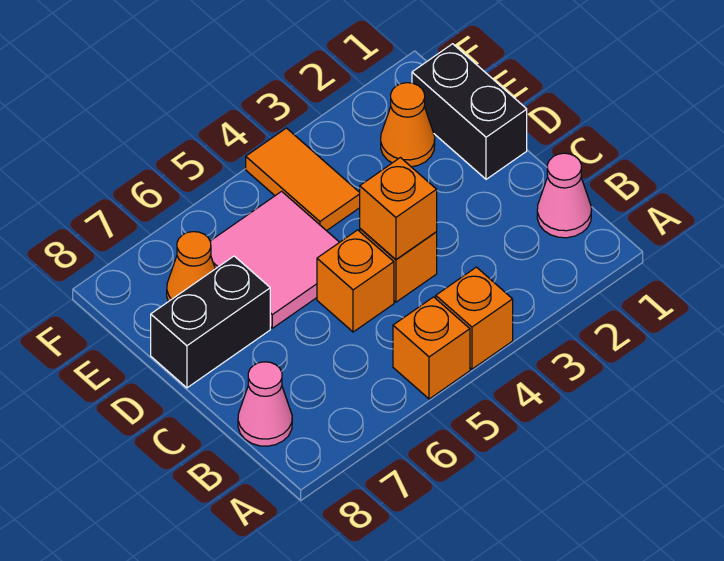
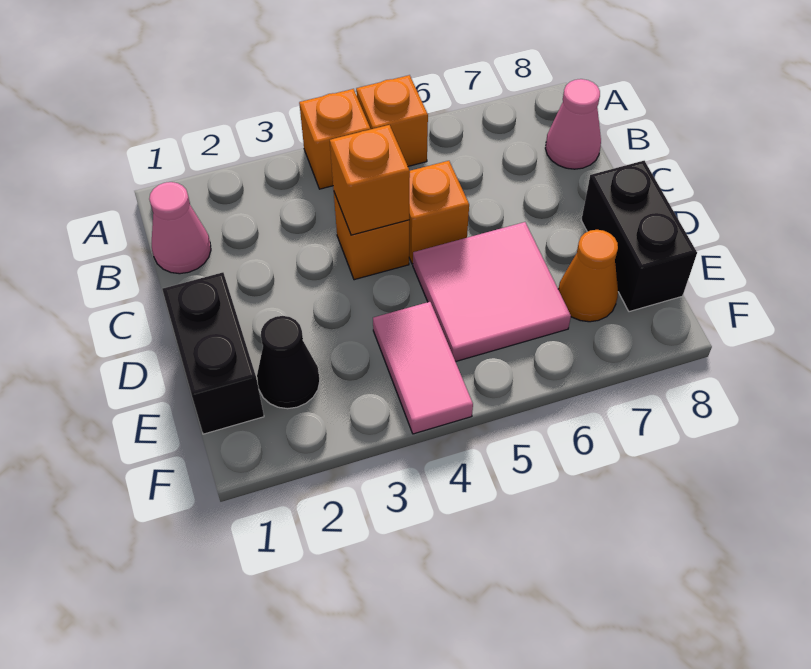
black brick D7:D8 level 1 -> black brick D8:E8 level 1
orange cone E2 level 1 -> black cone E2 level 1
orange tile E4:F4 level 1 -> pink tile E4:F4 level 1

